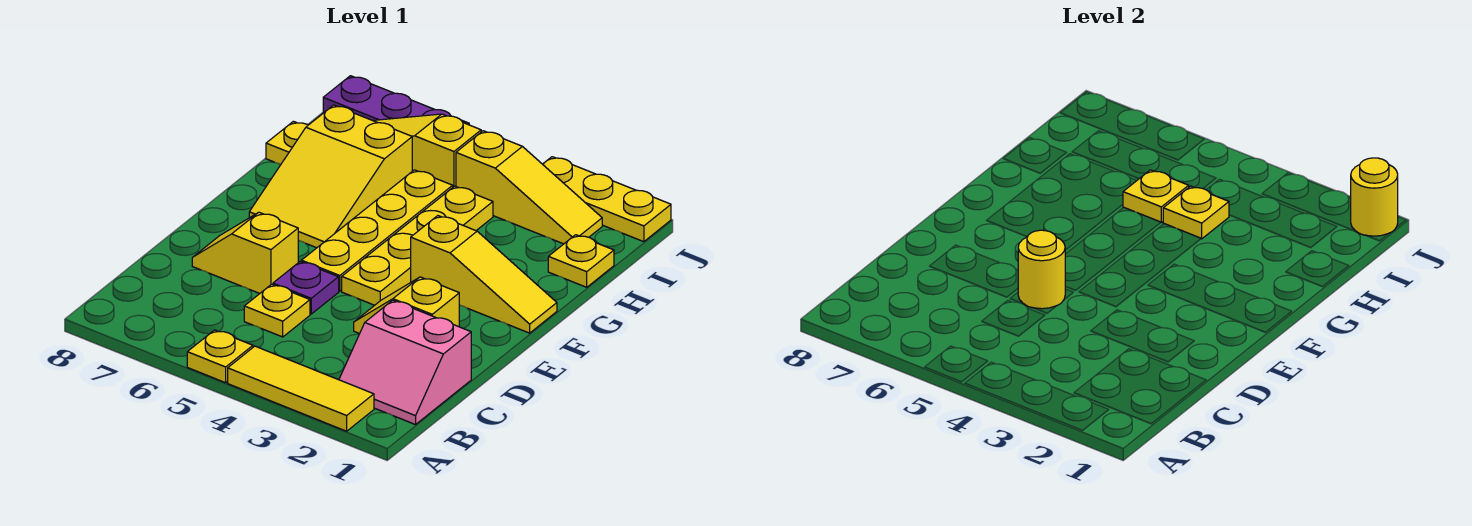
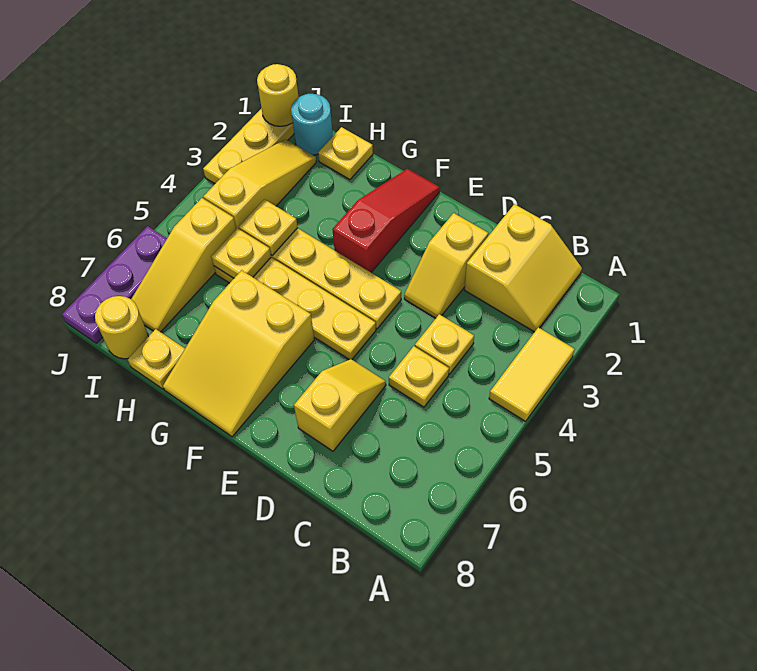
yellow tile A2:A4 level 1 -> yellow tile A3:A4 level 1
yellow plate A5 level 1 -> yellow plate C4 level 1
pink slope B1:C2 level 1 top C -> yellow slope B1:C2 level 1 top C
purple plate D5 level 1 -> none
yellow round brick D5 level 2 -> yellow round brick I8 level 1
yellow slope D6:D7 level 1 top 6 -> yellow slope D6:D7 level 1 top 7
yellow slope F1:F3 level 1 top 3 -> red slope F1:F3 level 1 top 3
yellow slope F6:H7 level 1 top H -> yellow slope F6:G8 level 1 top 6
none -> cyan round brick I1 level 1

